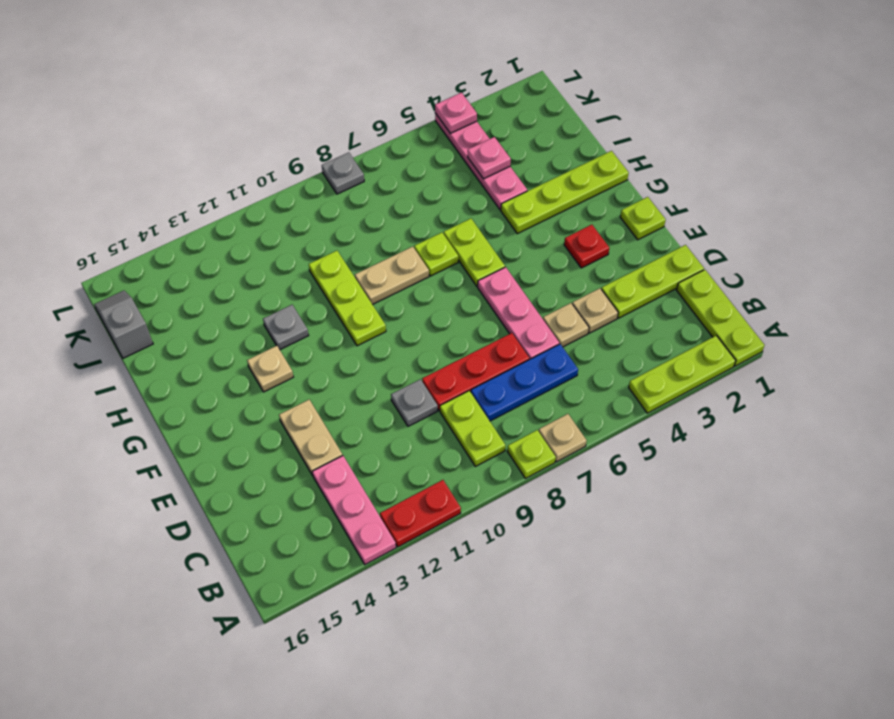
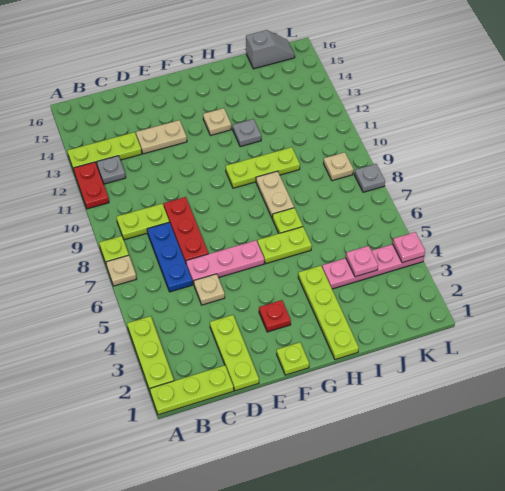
pink plate A13:C13 level 1 -> lime plate A13:C13 level 1
tan plate D4 level 1 -> tan plate K9 level 1
grey plate D10 level 1 -> grey plate B12 level 1

